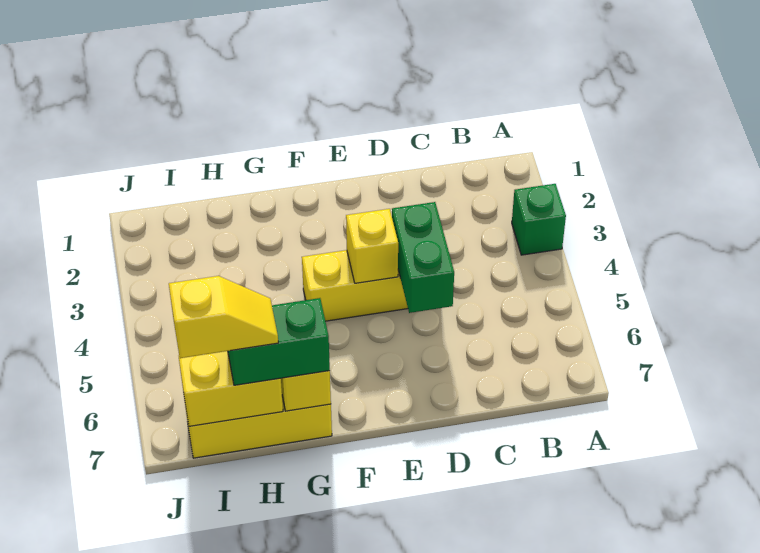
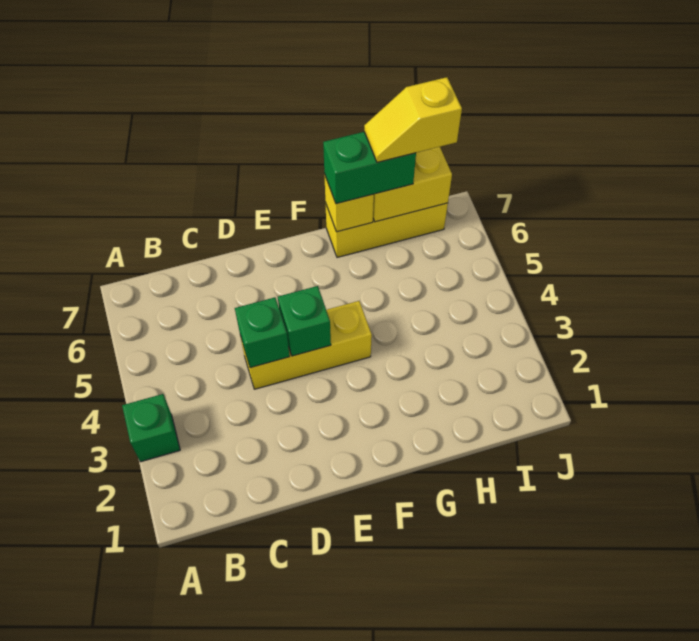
green brick D4:D5 level 2 -> green brick D4 level 2
yellow brick E4 level 2 -> green brick E4 level 2

